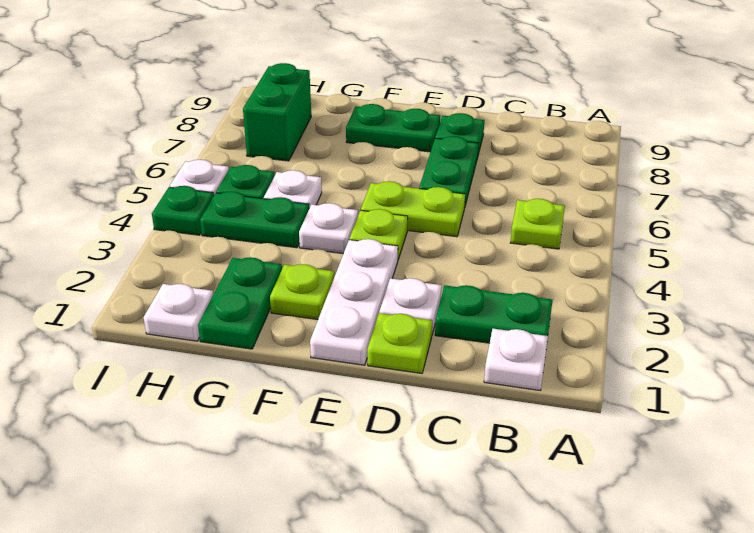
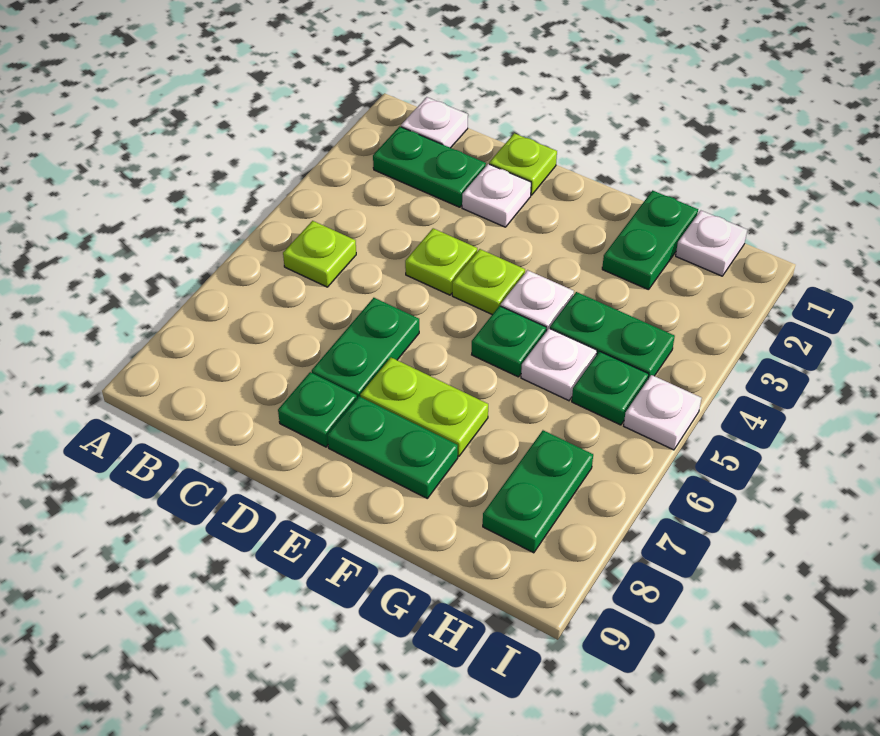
lime plate D5:E5 level 1 -> lime plate E7:F7 level 1
white plate E1:E3 level 1 -> none
lime plate F2 level 1 -> lime plate D4 level 1
green brick H7:H8 level 1 -> green plate H7:H8 level 1
green plate I4 level 1 -> green plate F5 level 1

